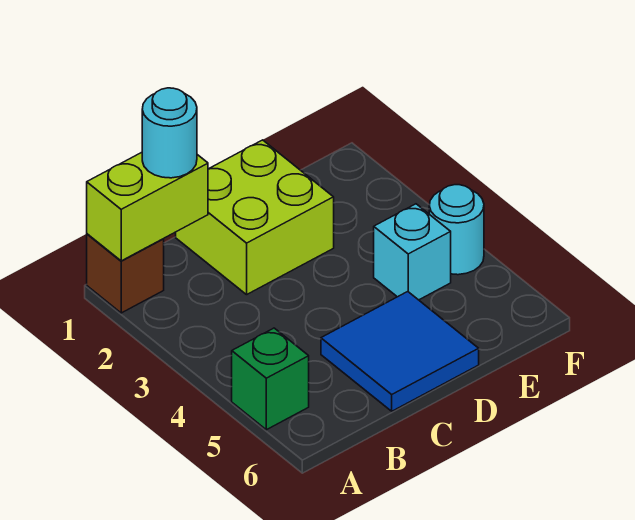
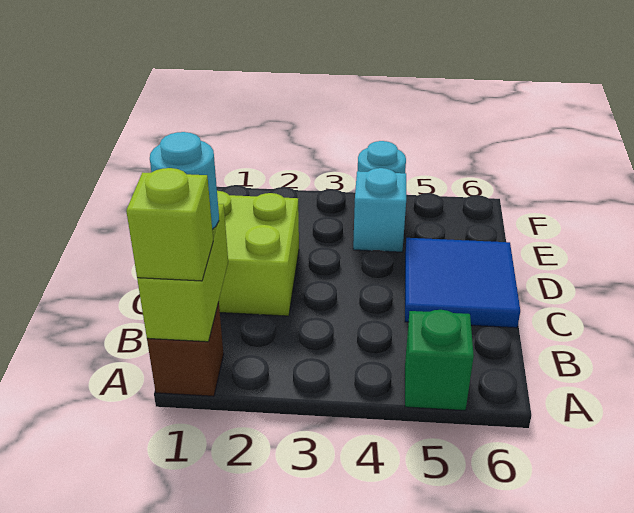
none -> lime brick A1 level 3

